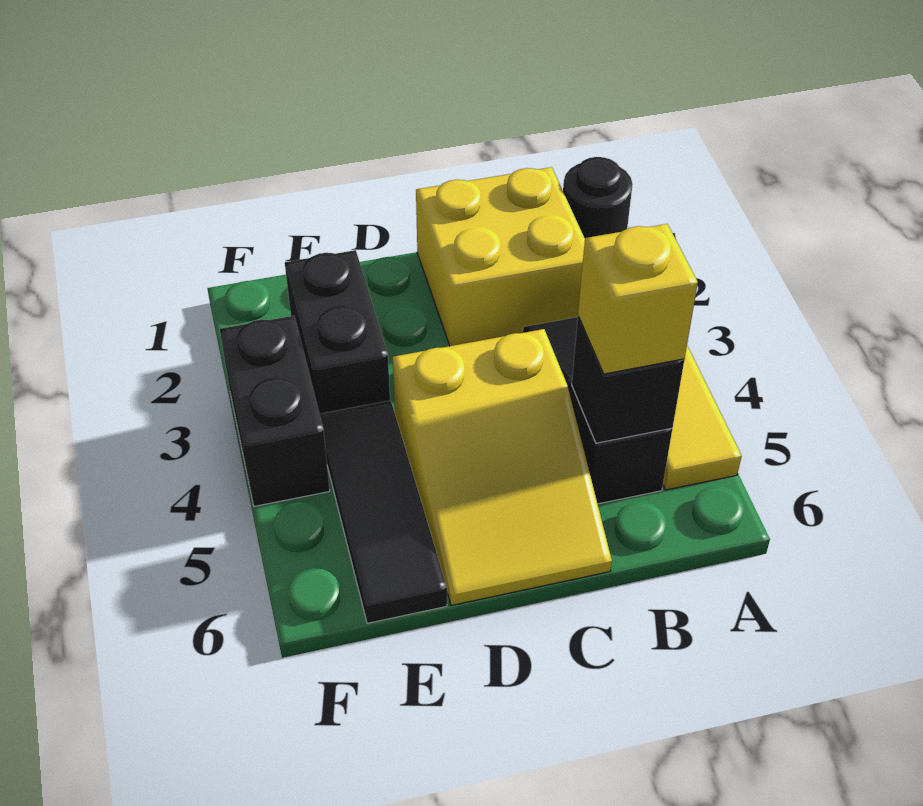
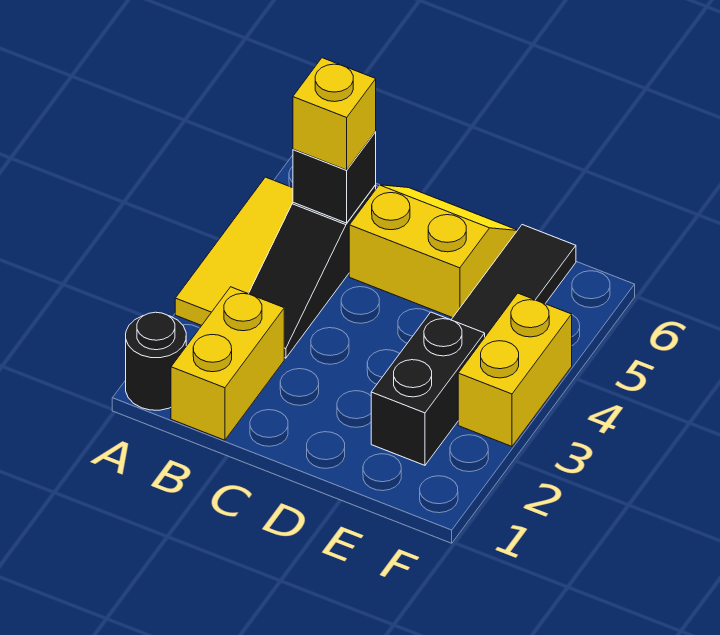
yellow brick B1:C2 level 1 -> yellow brick B1:B2 level 1
yellow slope C4:D6 level 1 top 4 -> yellow slope C5:D6 level 1 top 5
black brick F3:F4 level 1 -> yellow brick F3:F4 level 1

